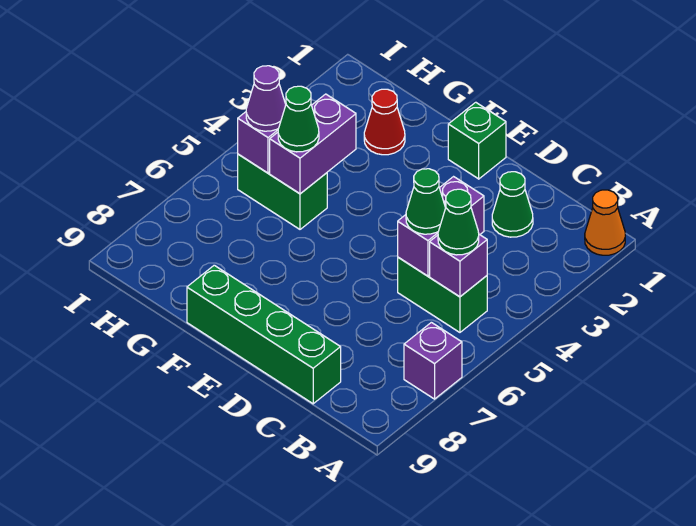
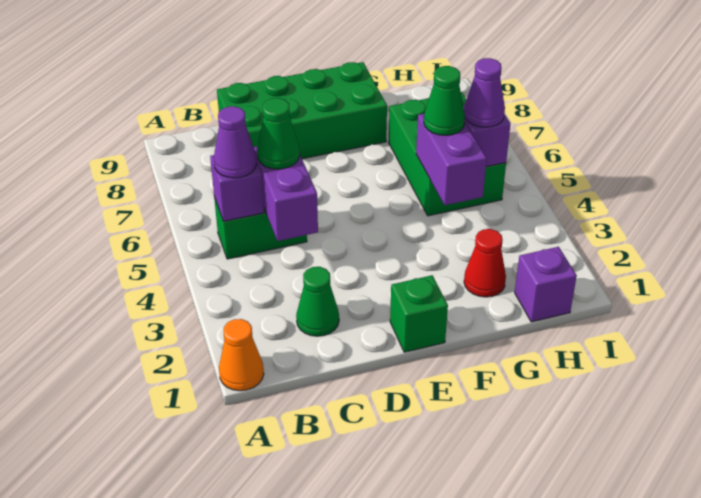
purple brick A7 level 1 -> purple brick H1 level 1
green cone B5 level 3 -> purple cone B5 level 3
green brick C9:F9 level 1 -> green brick C8:F9 level 1
green brick G5:H5 level 1 -> green brick G5:H7 level 1

